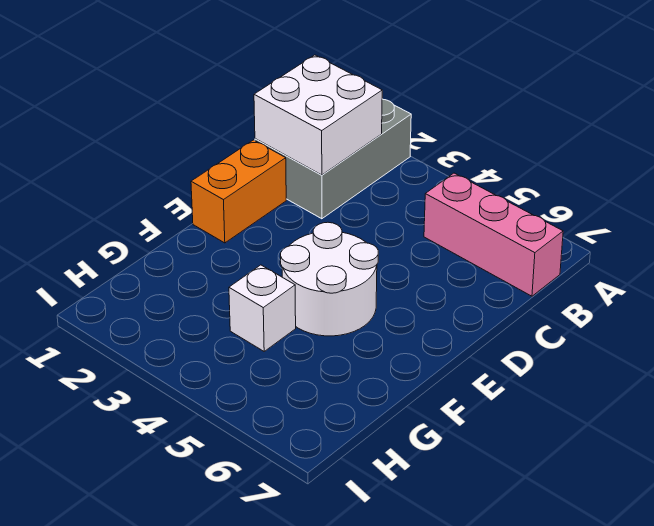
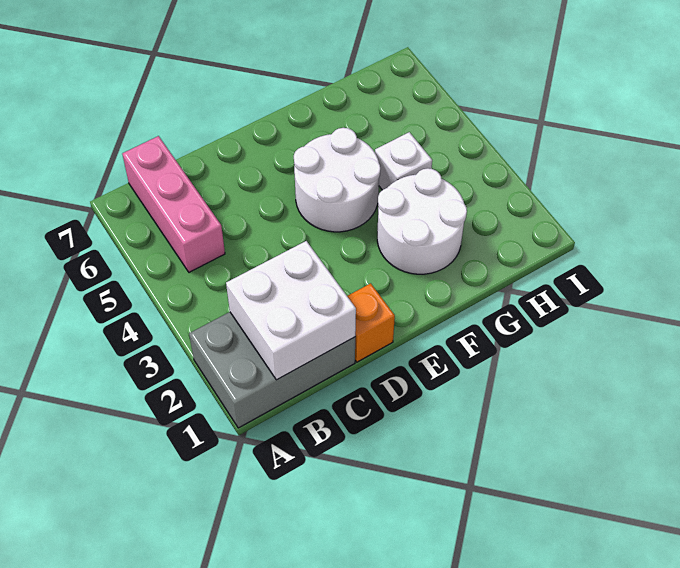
orange brick D1:E1 level 1 -> orange brick D1 level 1
none -> white round brick F2:G3 level 1

